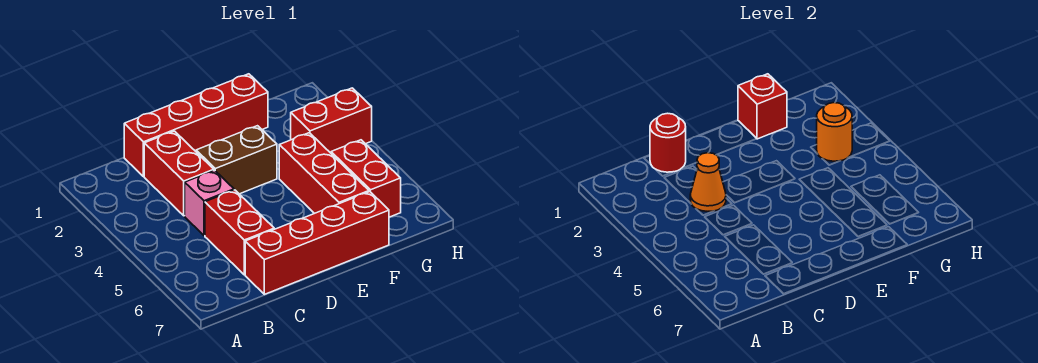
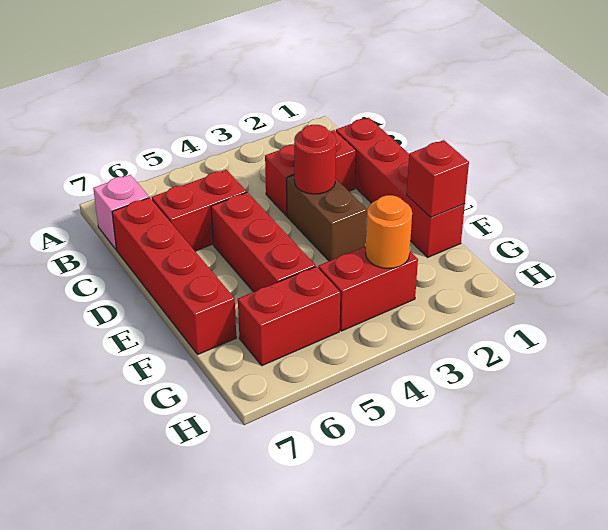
red round brick C1 level 2 -> red round brick D3 level 2
orange cone C3 level 2 -> none
pink brick C4 level 1 -> pink brick B7 level 1
red brick F4:F6 level 1 -> red brick D5:F5 level 1
red brick G3:H3 level 1 -> red brick G3:G4 level 1

